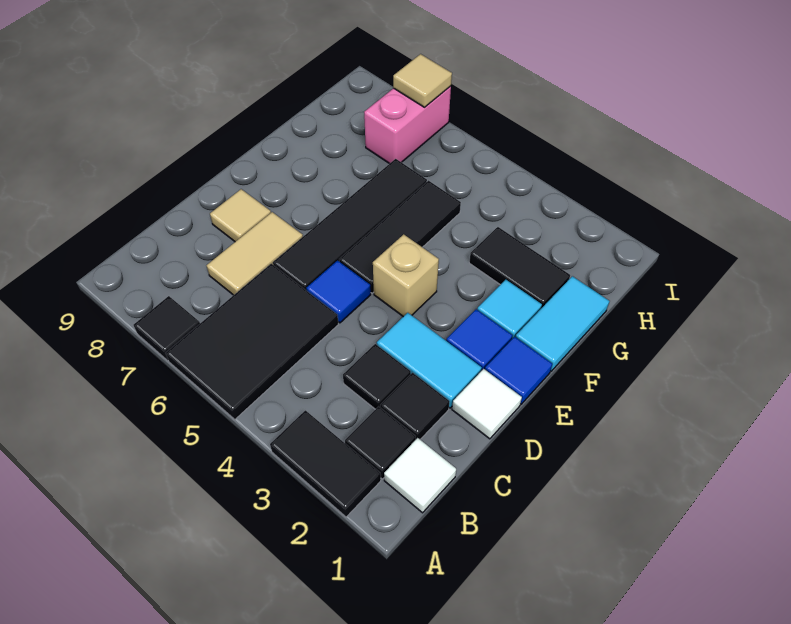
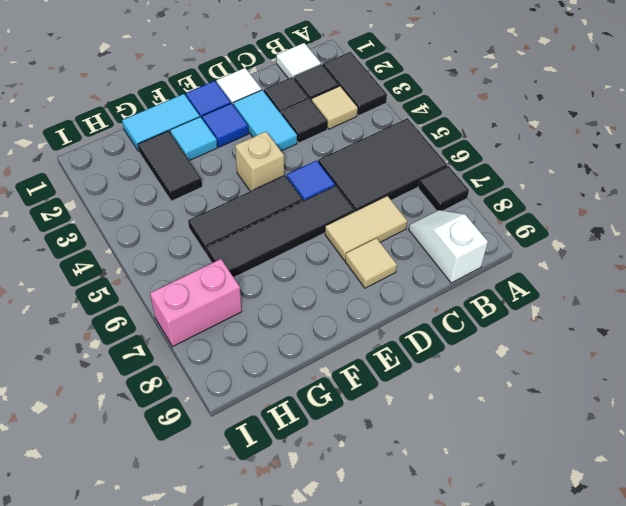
none -> white slope B8:B9 level 1 top 9
tan tile I7 level 2 -> tan tile B3 level 1

